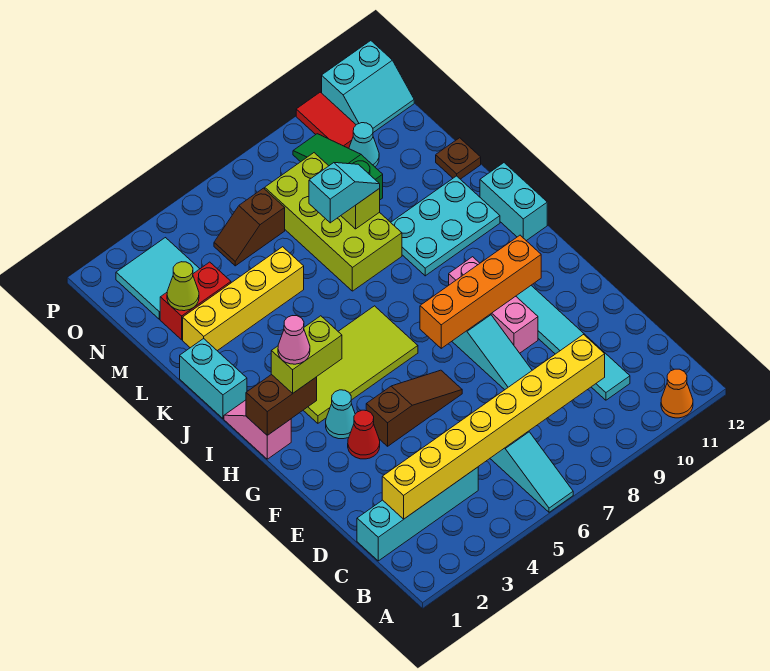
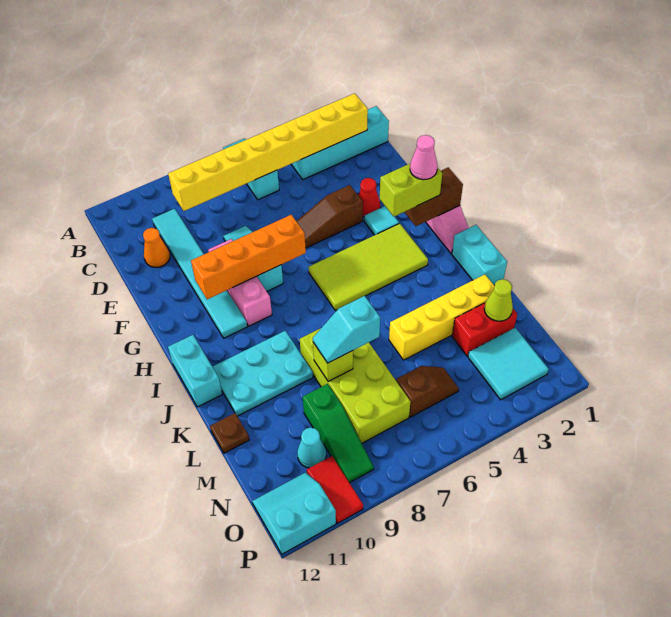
orange cone A11 level 1 -> orange cone D11 level 1
cyan cone G3 level 1 -> cyan tile G3 level 1

